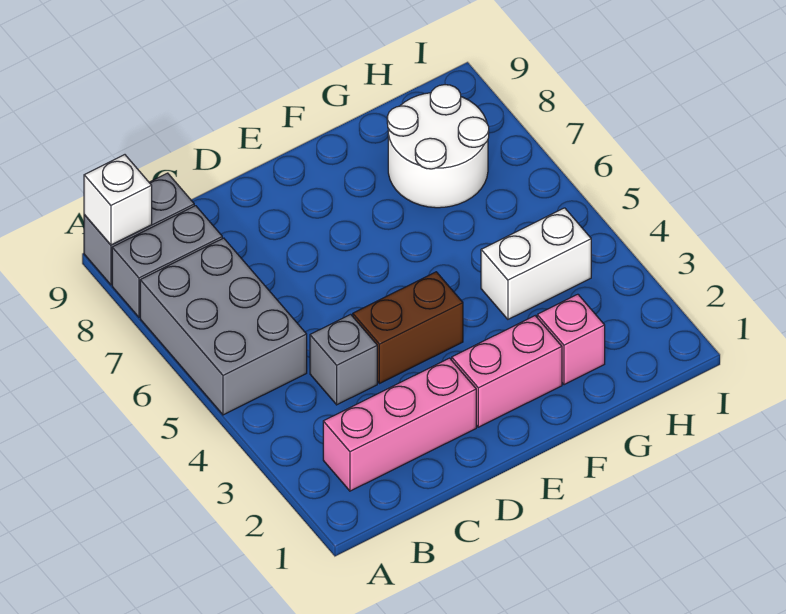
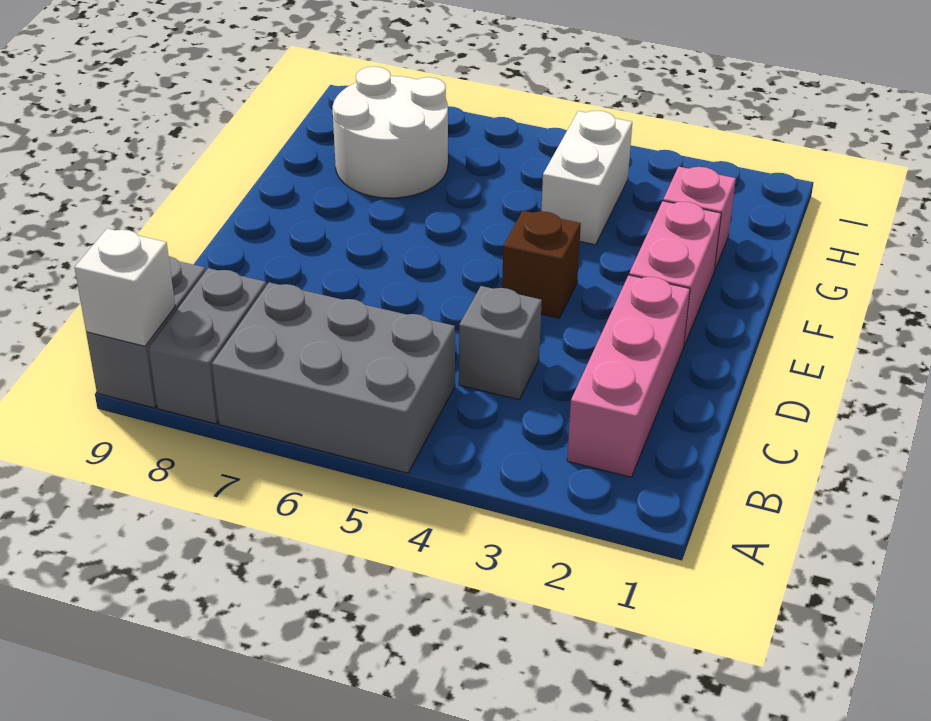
brown brick D4:E4 level 1 -> brown brick E4 level 1

